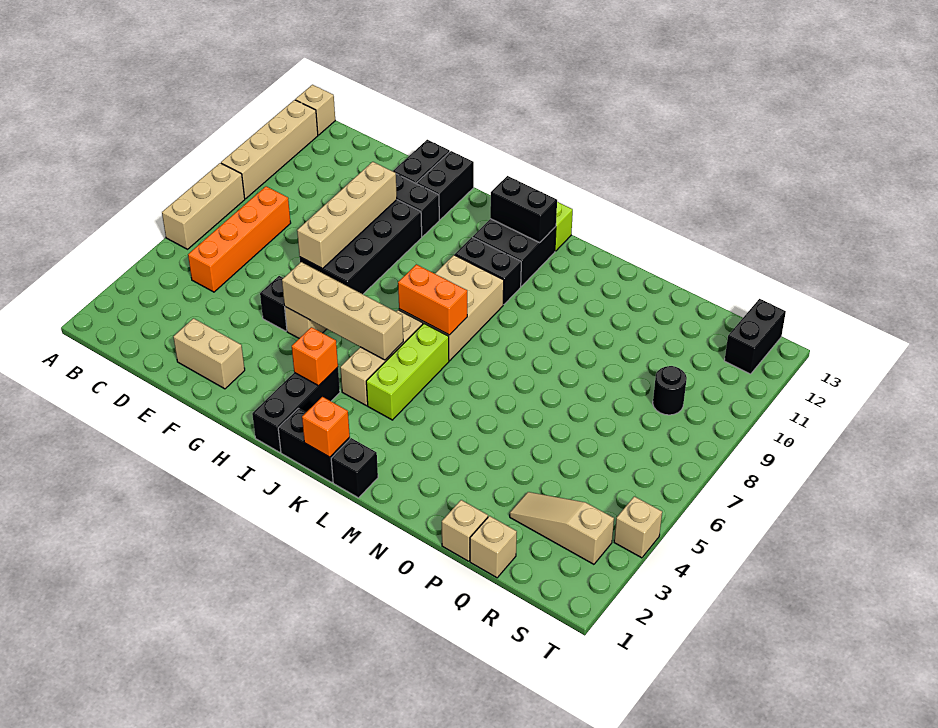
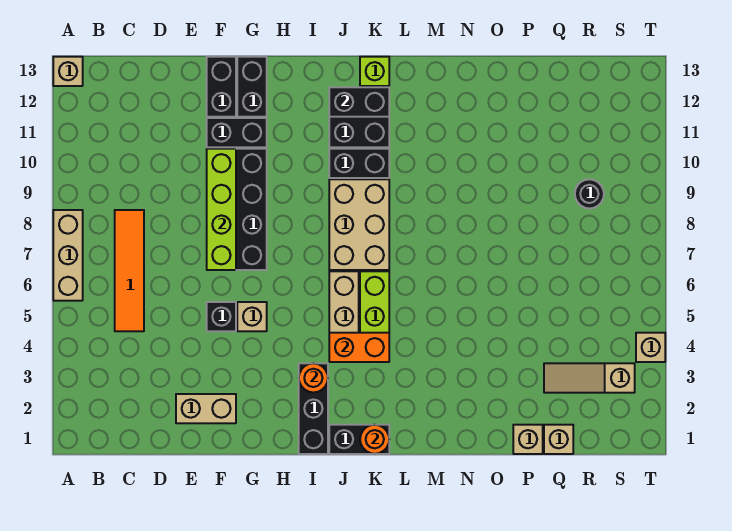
tan brick A9:A12 level 1 -> none
orange brick C5:C8 level 1 -> orange tile C5:C8 level 1
tan brick F7:F10 level 2 -> lime brick F7:F10 level 2
tan brick G5:J5 level 2 -> none
orange brick I3 level 2 -> orange round brick I3 level 2
orange brick J7:K7 level 2 -> orange brick J4:K4 level 2
orange brick K1 level 2 -> orange round brick K1 level 2
black brick L1 level 1 -> none
black brick S12:S13 level 1 -> none

